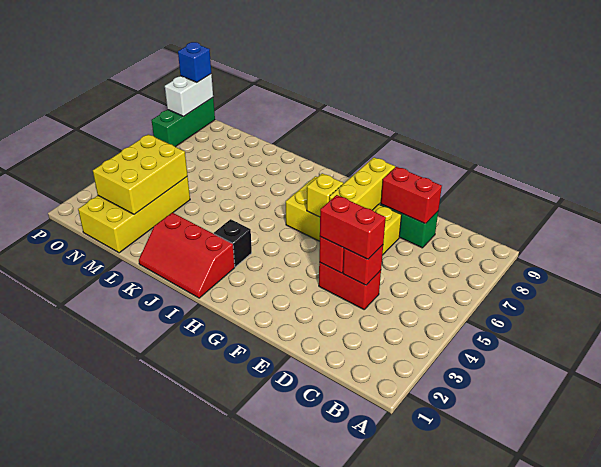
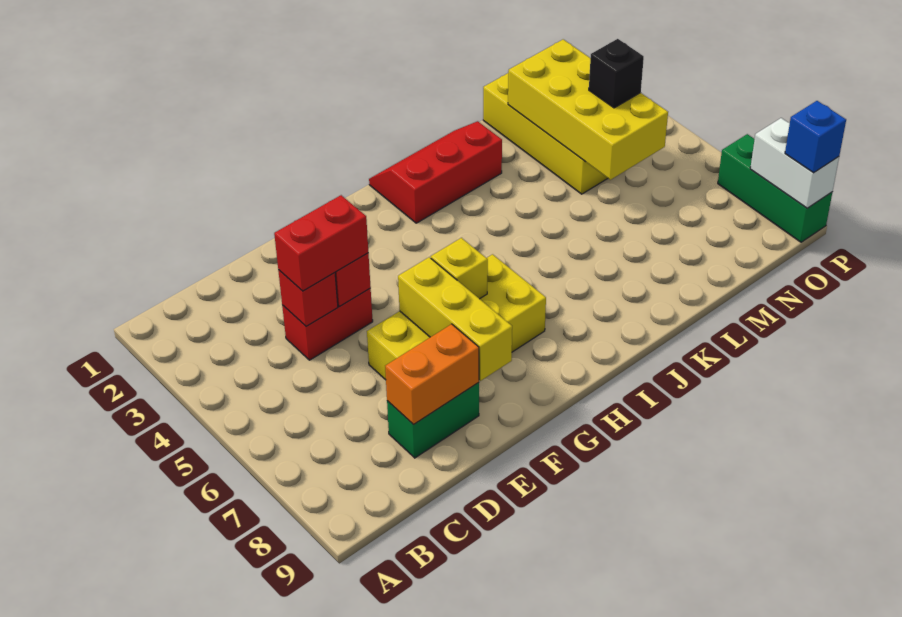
red brick D8:E8 level 2 -> orange brick D8:E8 level 2
black brick I3 level 1 -> black brick N4 level 3
yellow brick M2:N4 level 2 -> yellow brick M2:N5 level 2

